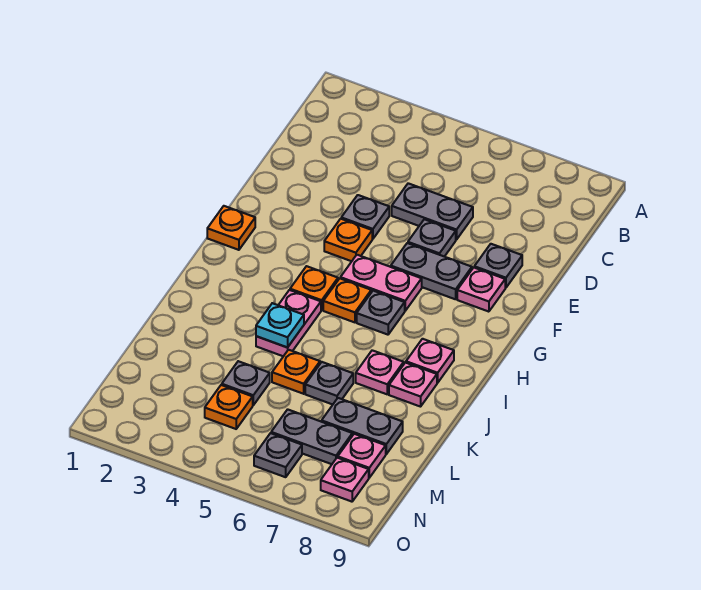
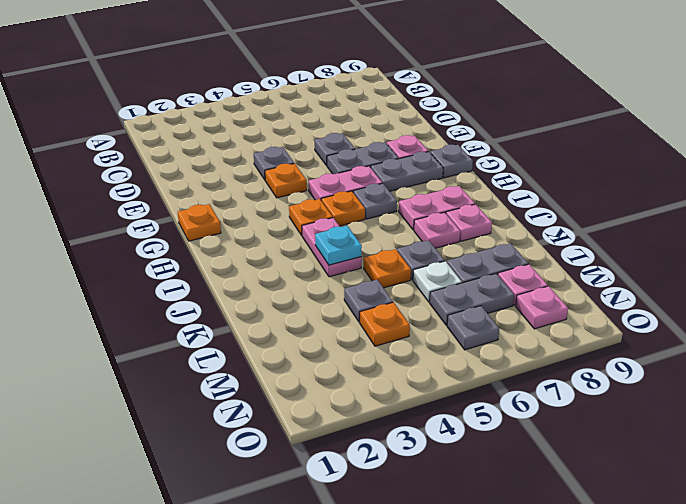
grey plate D5:D6 level 1 -> grey plate G7:G8 level 1
grey plate E8 level 1 -> grey plate G9 level 1
pink plate I8 level 1 -> pink plate I7:I8 level 1
none -> white plate L6 level 1

